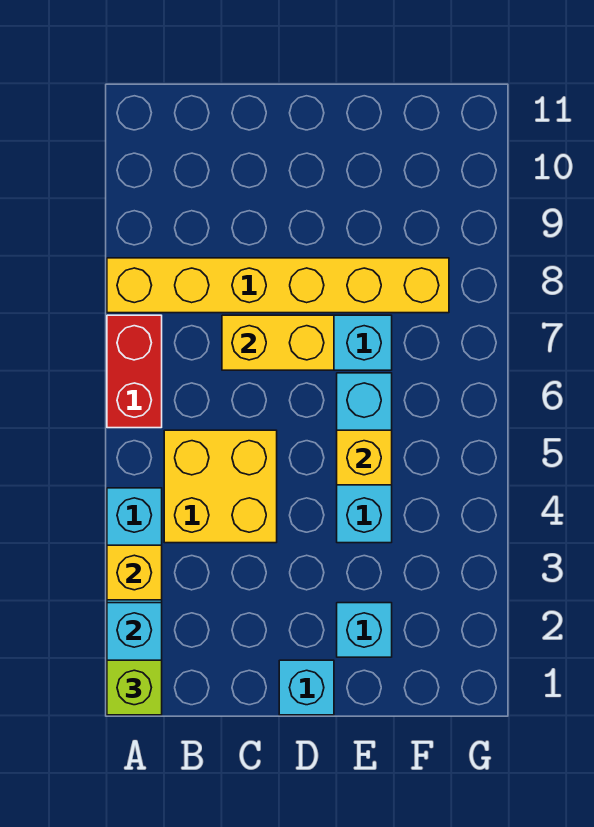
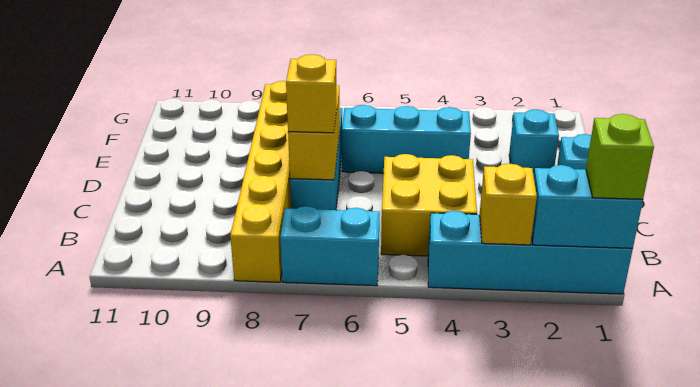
red brick A6:A7 level 1 -> cyan brick A6:A7 level 1
yellow brick E5 level 2 -> yellow brick C7 level 3

